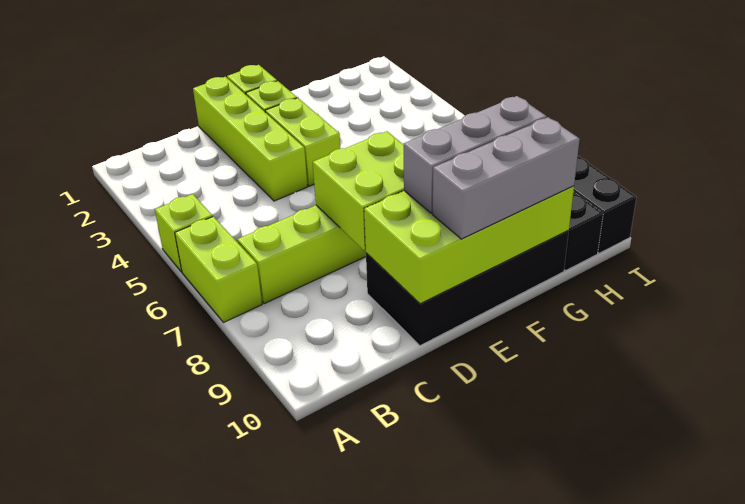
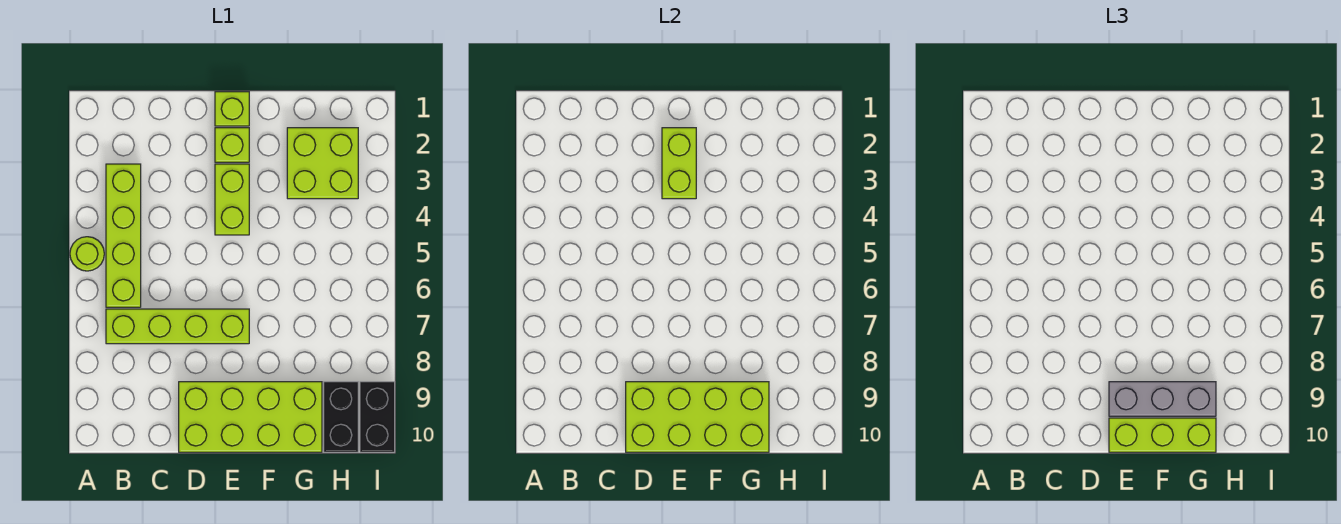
lime brick A5 level 1 -> lime round brick A5 level 1
lime brick A6:A7 level 1 -> lime brick E2:E3 level 2
lime brick D1:D4 level 1 -> lime brick B3:B6 level 1
lime brick D7:E8 level 2 -> lime brick G2:H3 level 1
black brick D9:G10 level 1 -> lime brick D9:G10 level 1
grey brick E10:G10 level 3 -> lime brick E10:G10 level 3

